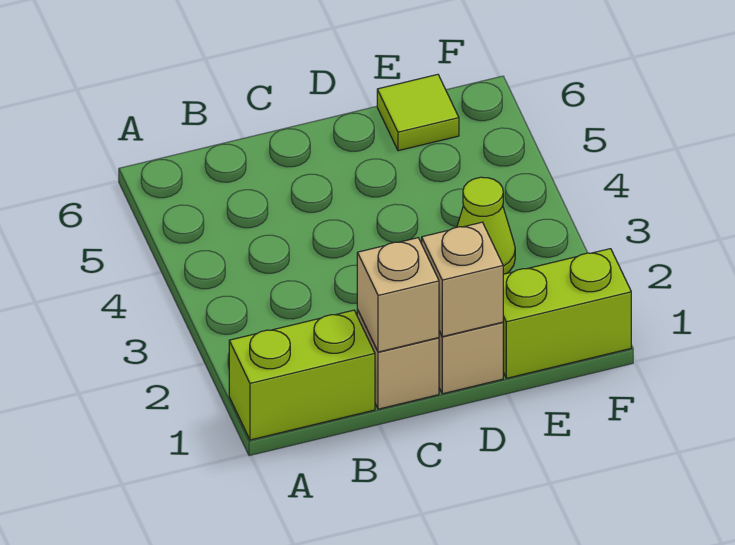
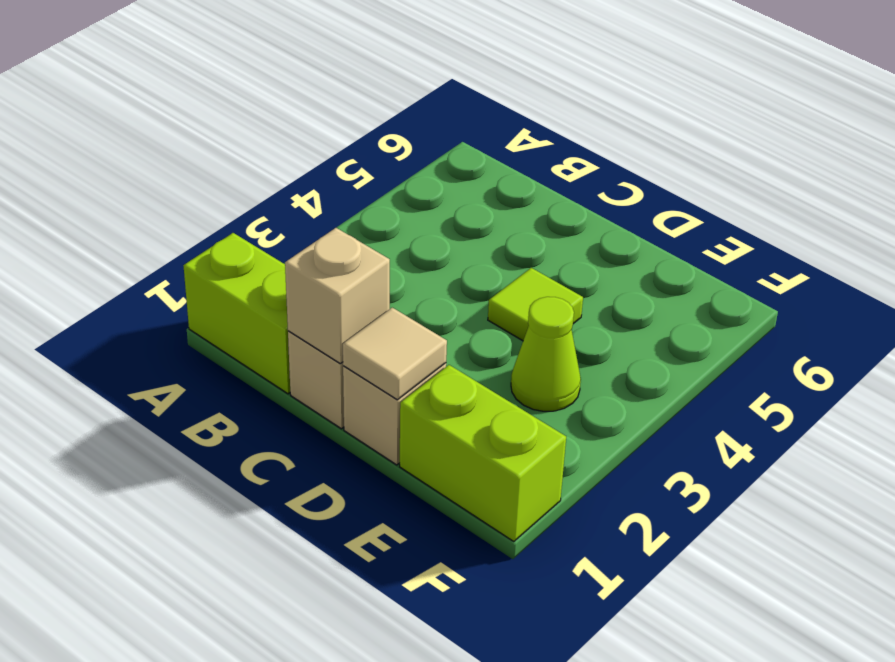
tan brick D1 level 2 -> tan tile D1 level 2
lime tile E6 level 1 -> lime tile D4 level 1

